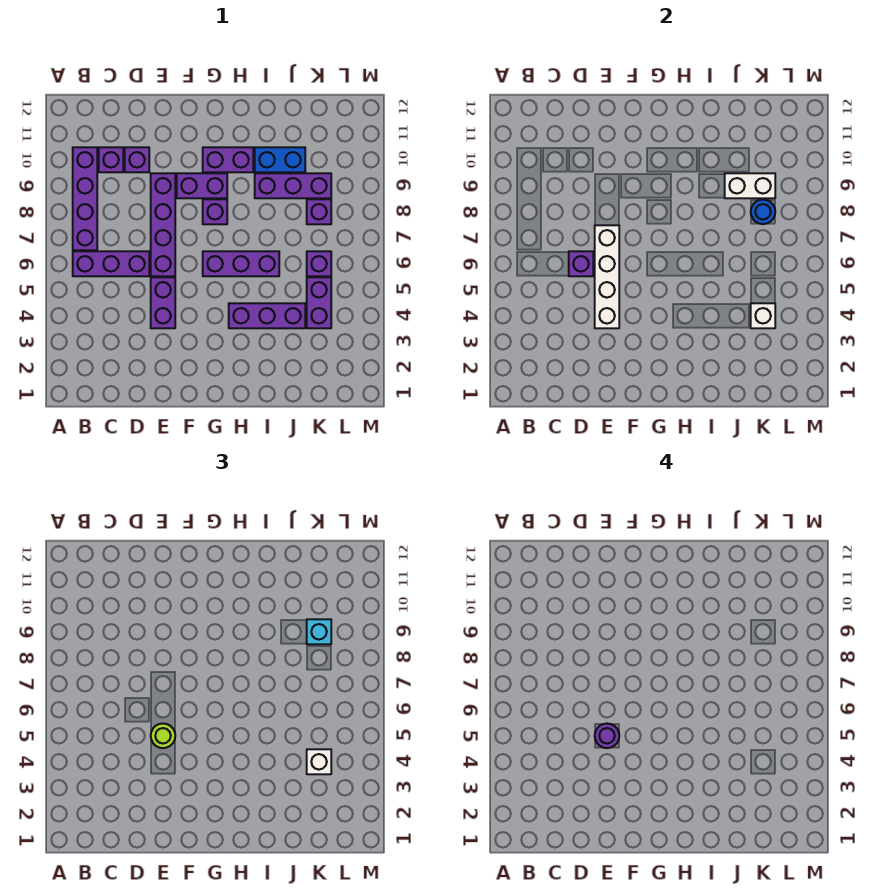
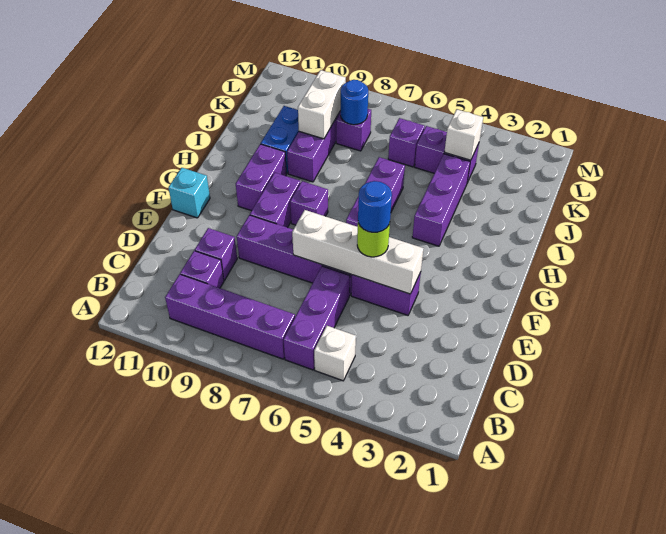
purple brick D6 level 2 -> none
purple round brick E5 level 4 -> blue round brick E5 level 4
white brick K4 level 3 -> white brick B5 level 1
cyan brick K9 level 3 -> cyan brick F12 level 1

